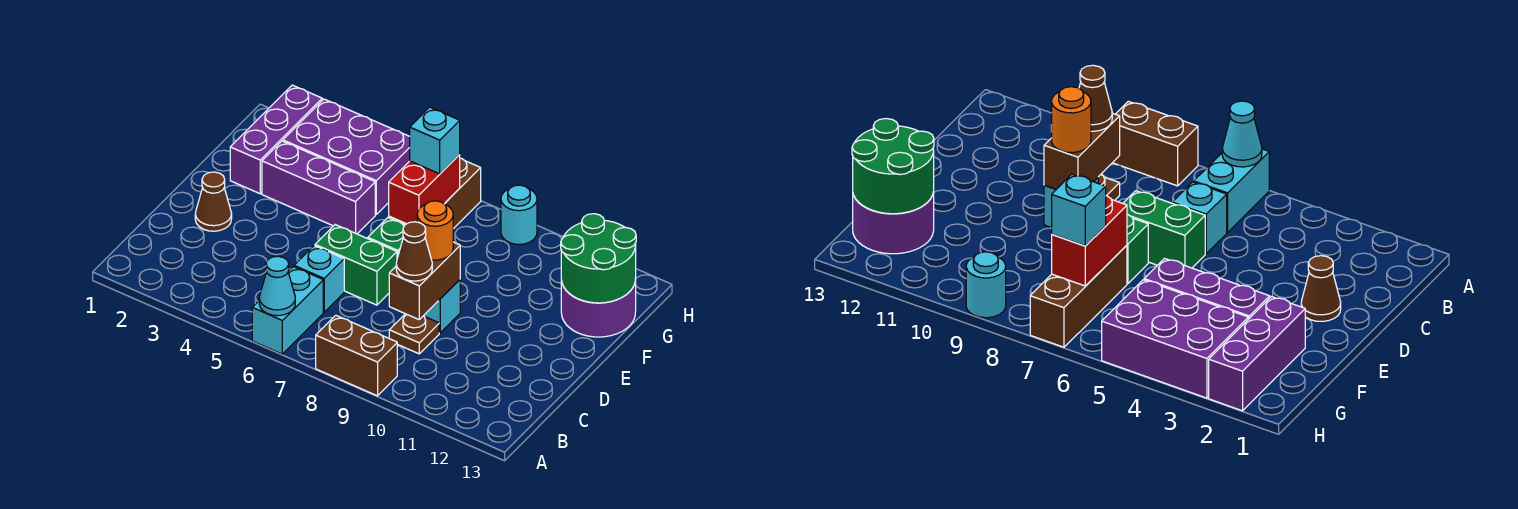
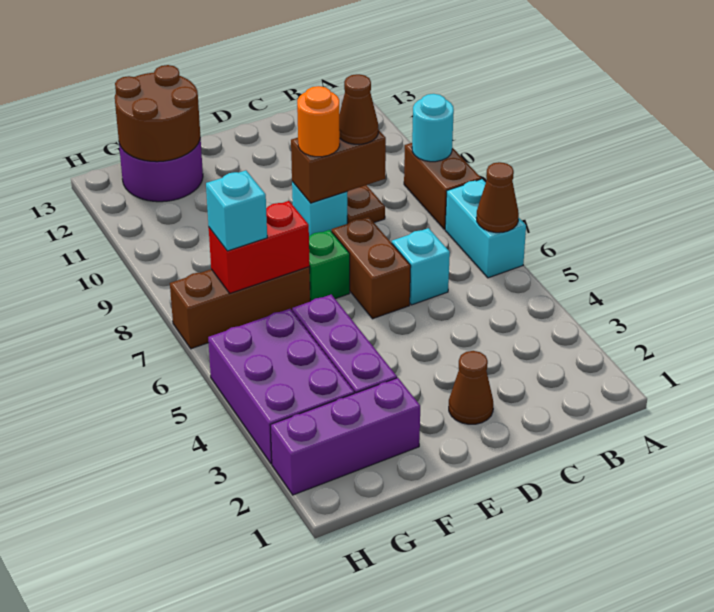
cyan brick A6:B6 level 1 -> cyan brick A6:A7 level 1
cyan cone A6 level 2 -> brown cone A6 level 2
green brick D6:D7 level 1 -> brown brick D6:D7 level 1
green round brick F12:G13 level 2 -> brown round brick F12:G13 level 2
cyan round brick H9 level 1 -> cyan round brick A9 level 2

